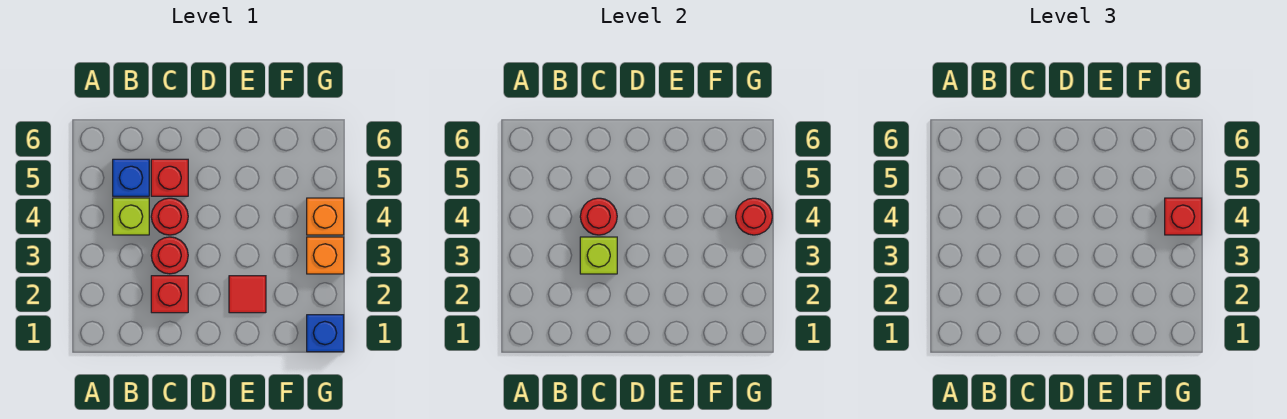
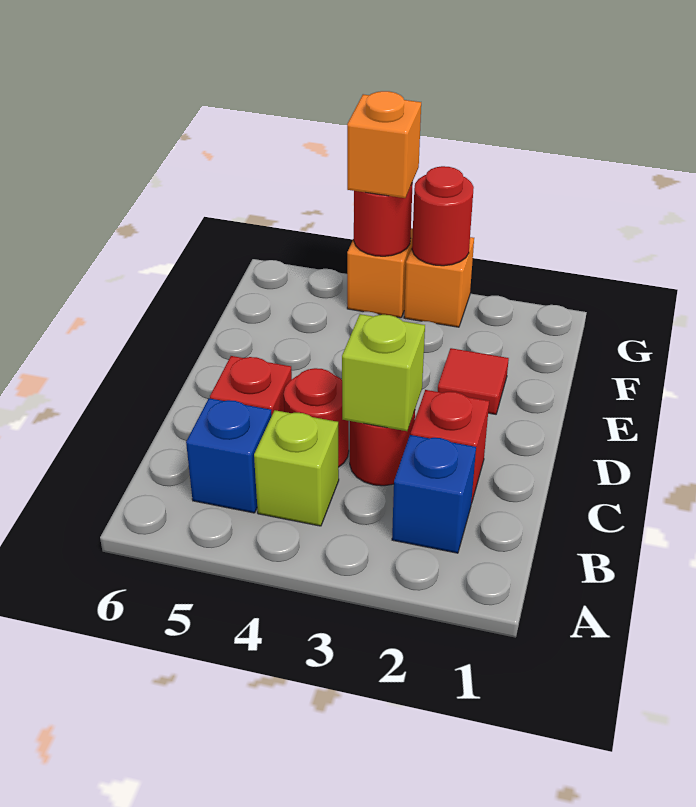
red round brick C4 level 2 -> red round brick G3 level 2
blue brick G1 level 1 -> blue brick B2 level 1
red brick G4 level 3 -> orange brick G4 level 3

